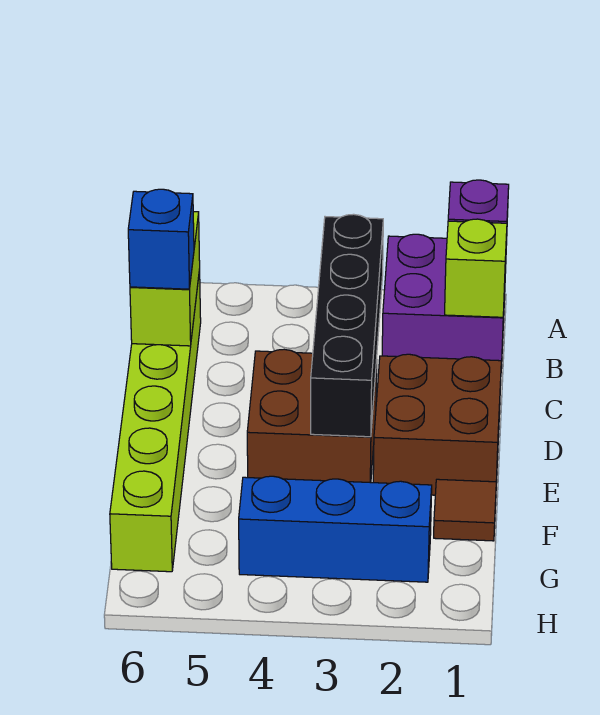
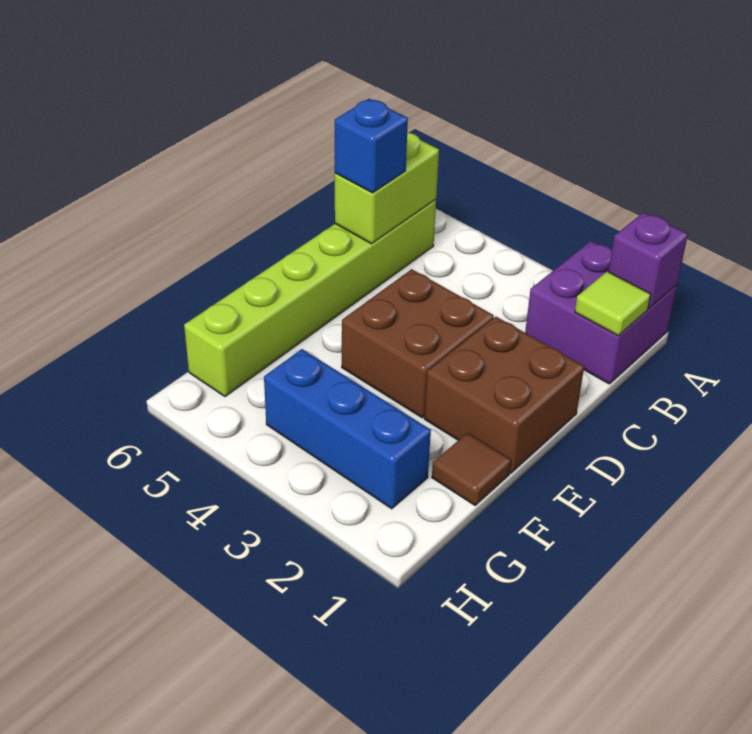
lime brick B1 level 2 -> lime tile B1 level 2
black brick B3:E3 level 2 -> none

